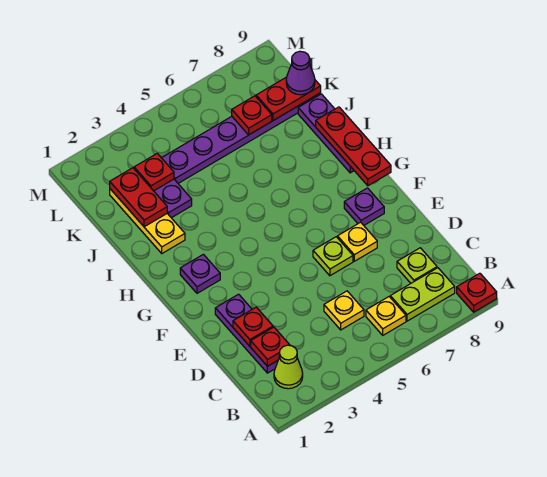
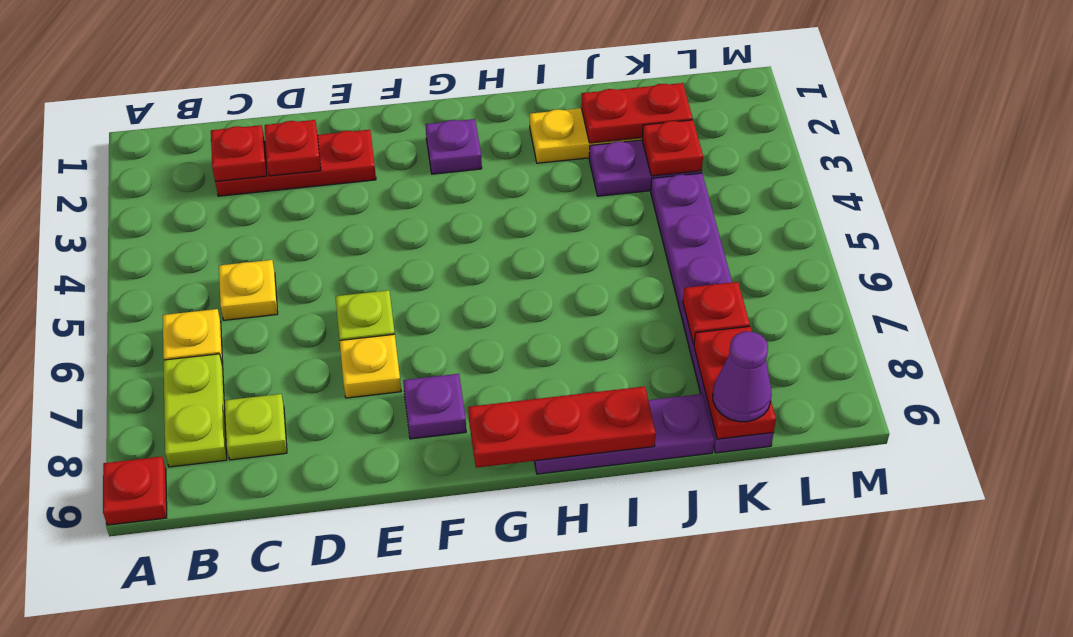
lime cone B2 level 1 -> none
purple plate C2:E2 level 1 -> red plate C2:E2 level 1

